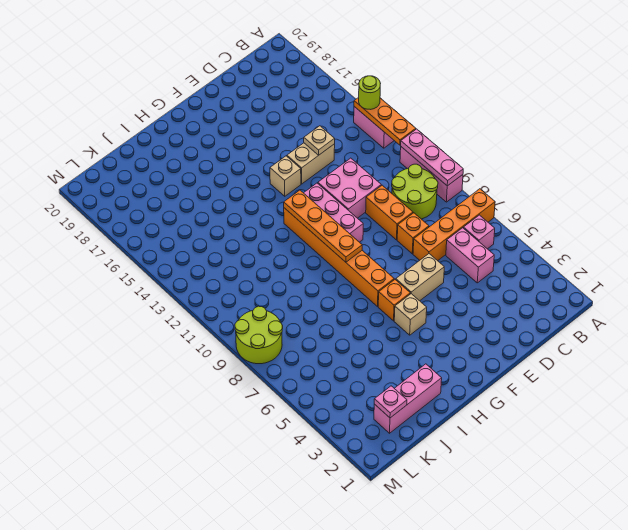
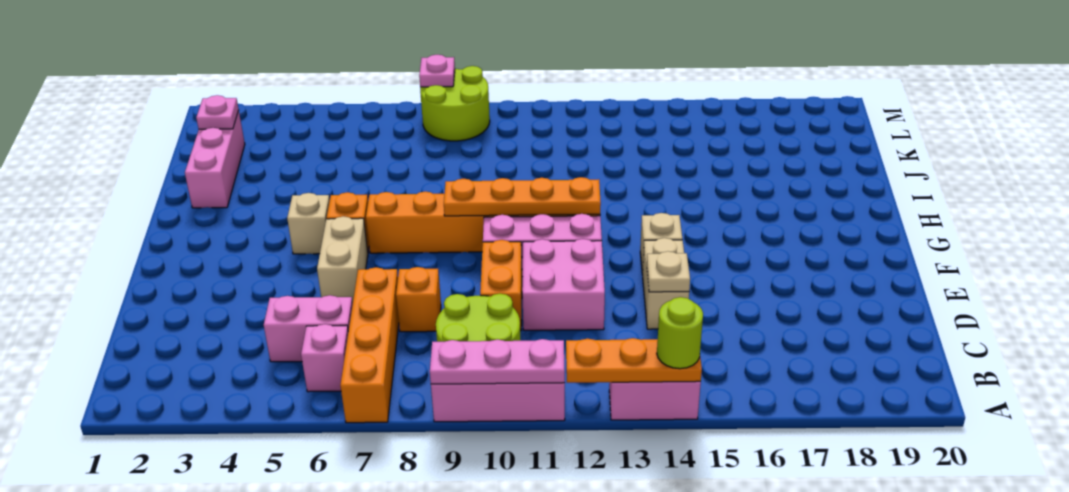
orange brick D9:D10 level 1 -> orange brick D10:E10 level 1
none -> pink plate M8 level 2

